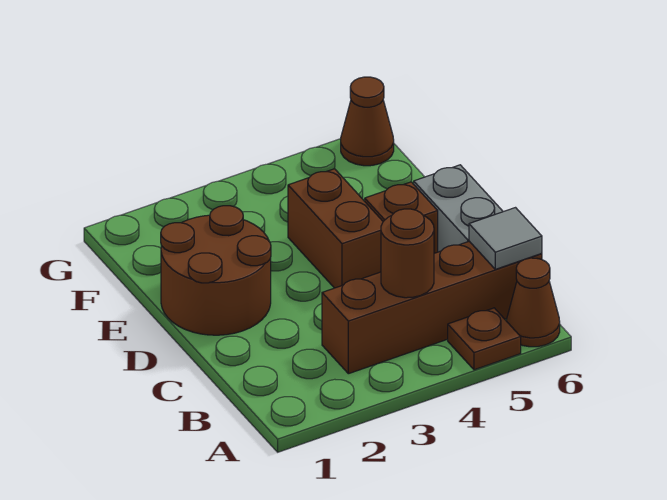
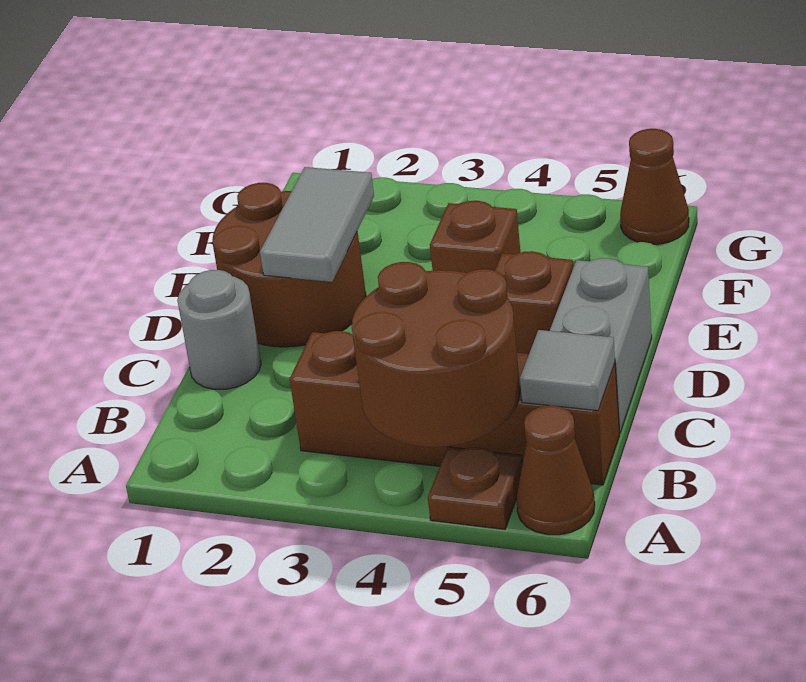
brown round brick B4 level 2 -> brown round brick A4:B5 level 2
none -> grey round brick C1 level 1
none -> grey tile D2:E2 level 2
brown brick D4:E4 level 1 -> brown brick E4 level 1

